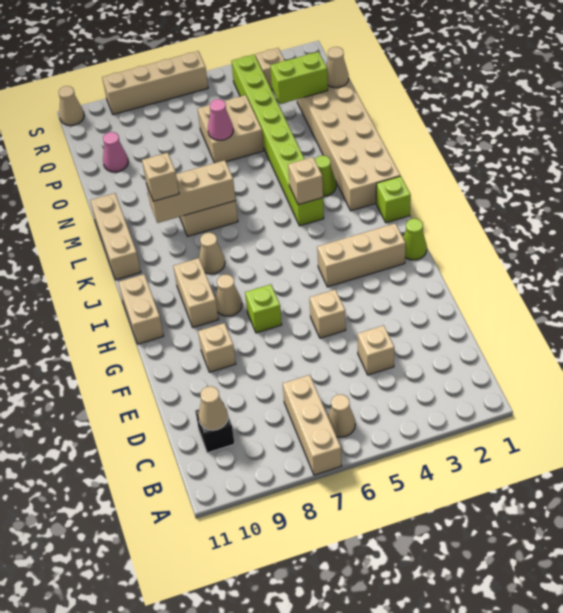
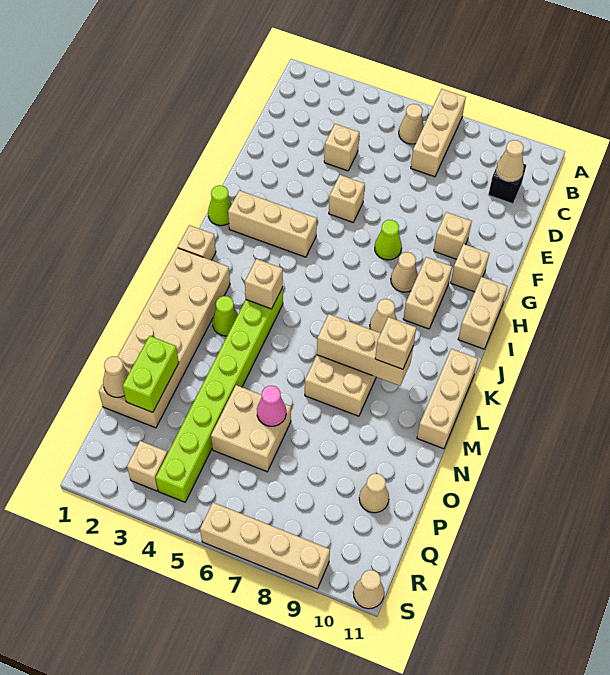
lime brick G7 level 1 -> lime cone G7 level 1
none -> tan brick G10 level 1
lime brick J1 level 1 -> tan brick J1 level 1
lime brick P2:P3 level 2 -> lime brick O2:P2 level 2
pink cone P10 level 1 -> tan cone P10 level 1

